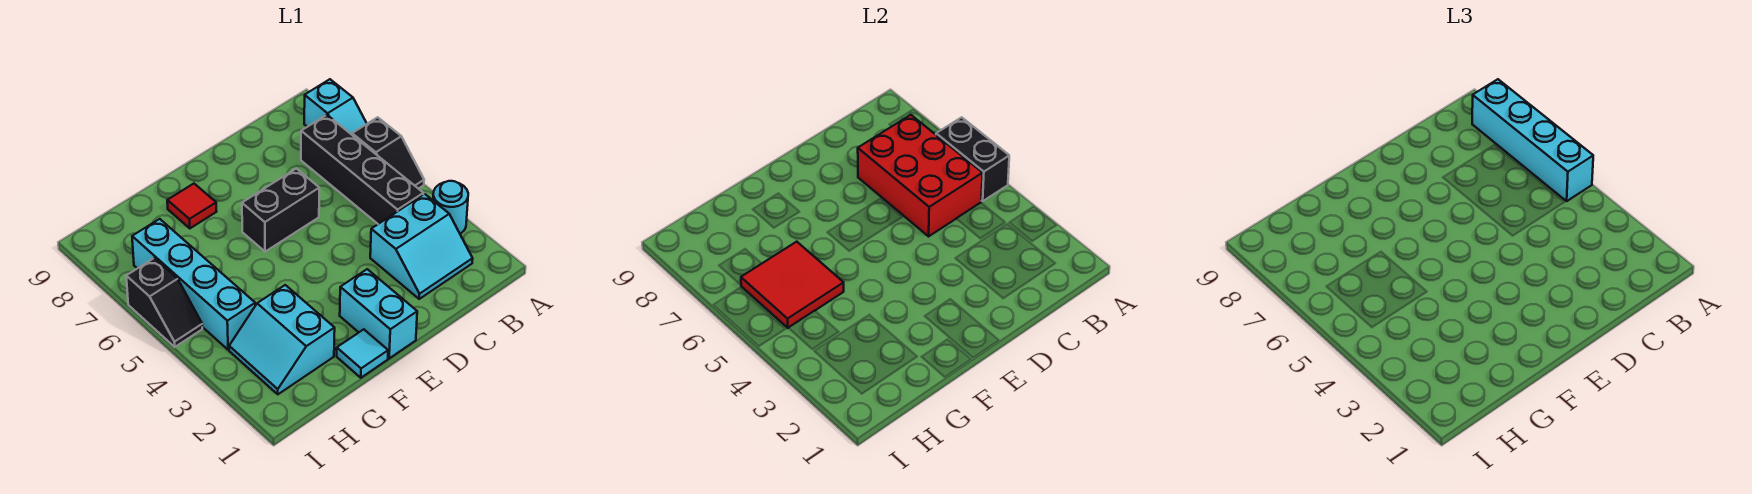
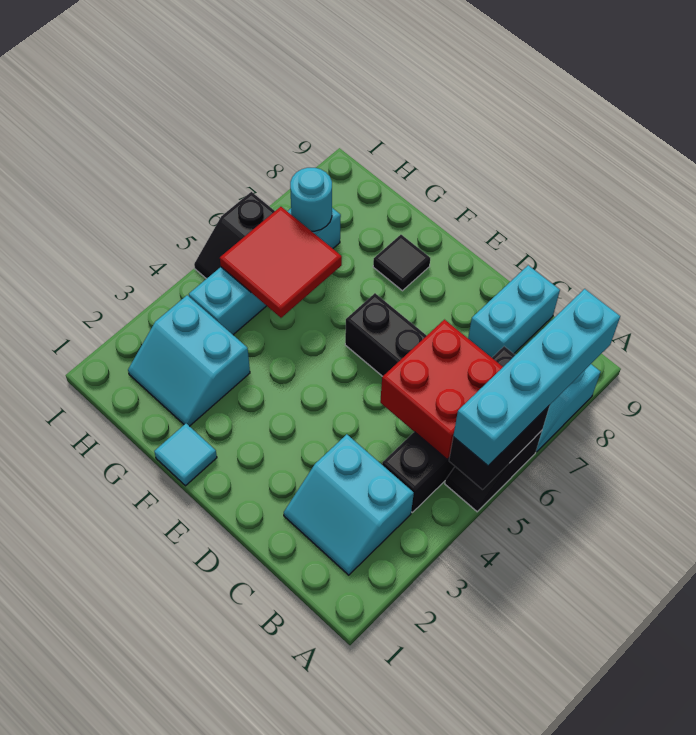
cyan round brick A3 level 1 -> cyan round brick H7 level 2
red brick B5:C7 level 2 -> red brick B5:C6 level 2
cyan brick E1:E2 level 1 -> cyan brick C8:C9 level 1
red tile F8 level 1 -> black tile F8 level 1
cyan slope G2:H3 level 1 top G -> cyan slope G2:H3 level 1 top 3

